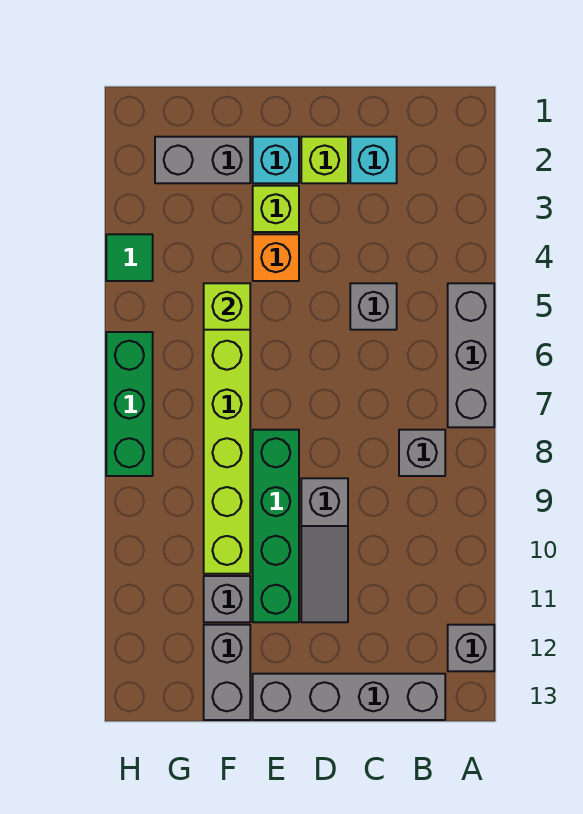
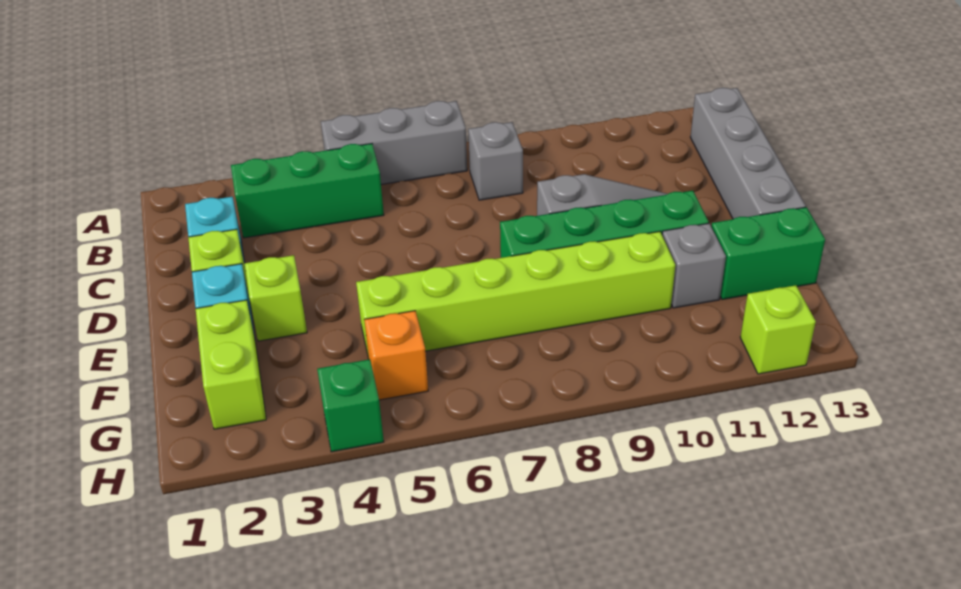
grey brick A12 level 1 -> none
grey brick C5 level 1 -> none
orange brick E4 level 1 -> orange brick G5 level 1
grey brick F2:G2 level 1 -> lime brick F2:G2 level 1
lime brick F5 level 2 -> lime brick H12 level 1
grey brick F12:F13 level 1 -> green brick F12:F13 level 1
green tile H4 level 1 -> green brick H4 level 1
green brick H6:H8 level 1 -> green brick B3:B5 level 1

